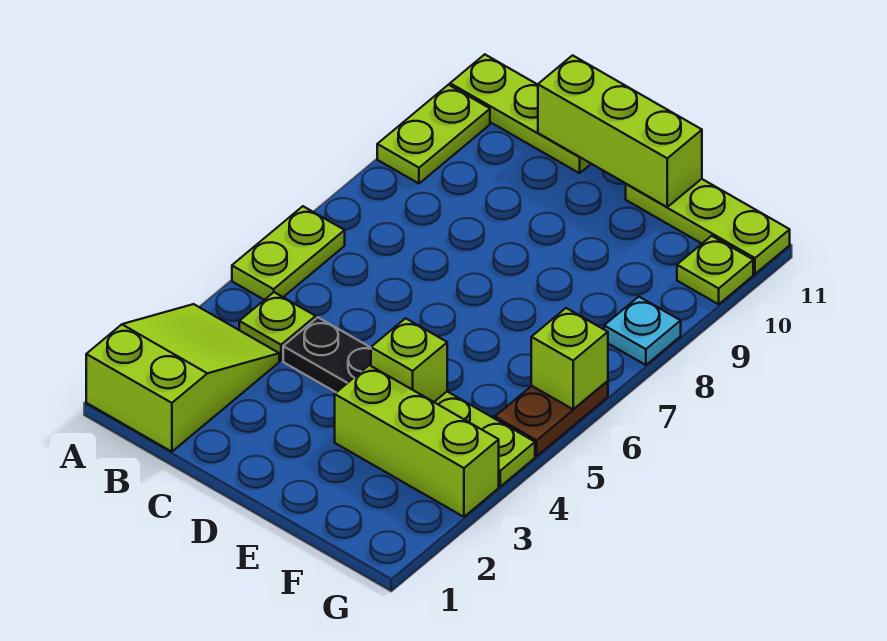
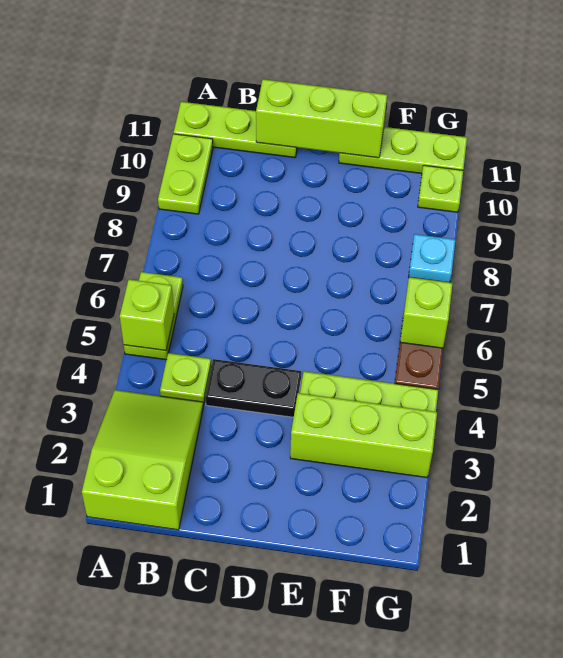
lime brick E4 level 2 -> lime brick A5 level 2

